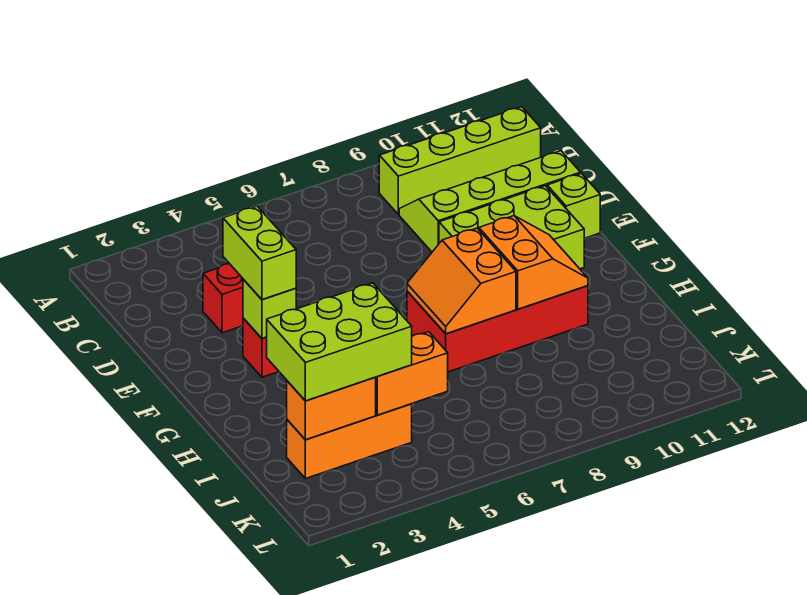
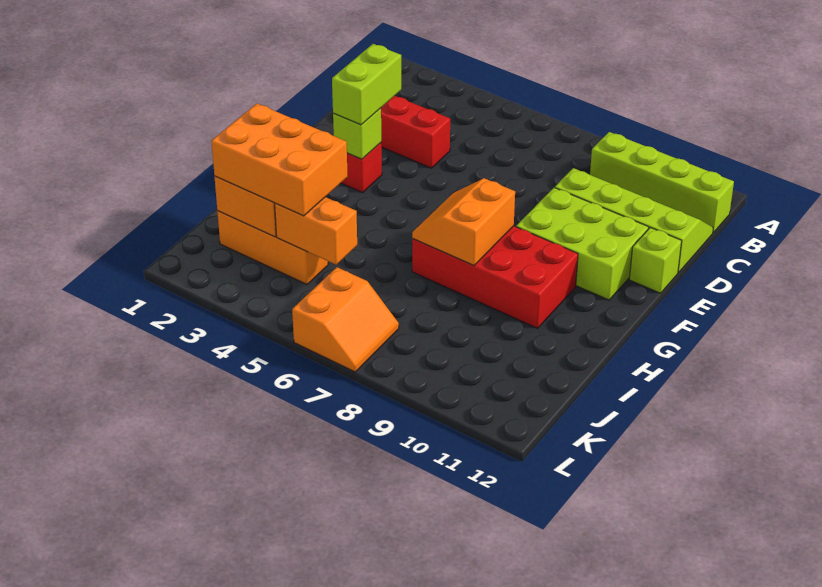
orange slope G9:H10 level 2 top 9 -> orange slope K6:L7 level 1 top 6
lime brick I2:J4 level 3 -> orange brick I2:J4 level 3

